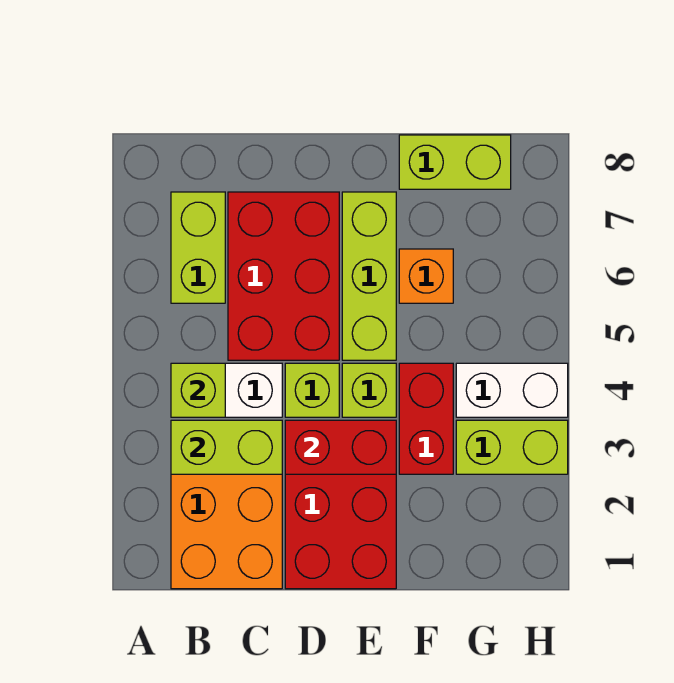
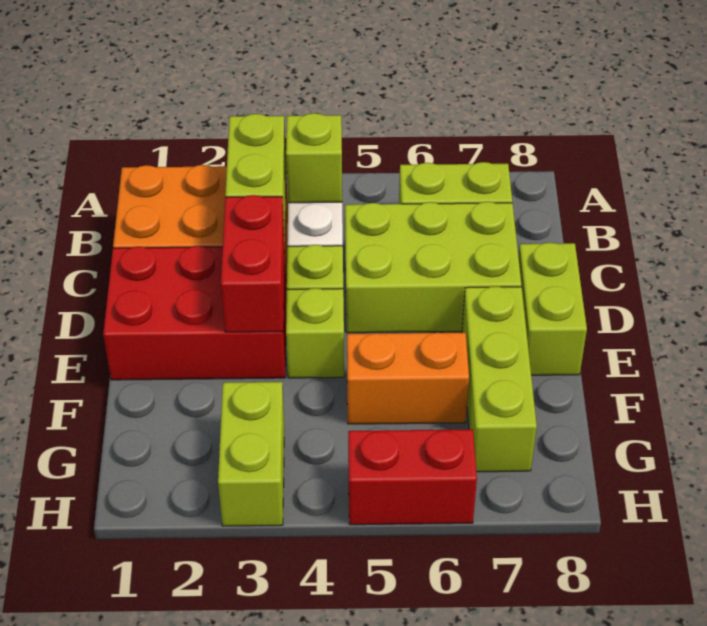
red brick C5:D7 level 1 -> lime brick C5:D7 level 1
lime brick E5:E7 level 1 -> lime brick E7:G7 level 1
red brick F3:F4 level 1 -> red brick H5:H6 level 1
orange brick F6 level 1 -> orange brick F5:F6 level 1
lime brick F8:G8 level 1 -> lime brick D8:E8 level 1
white brick G4:H4 level 1 -> none

